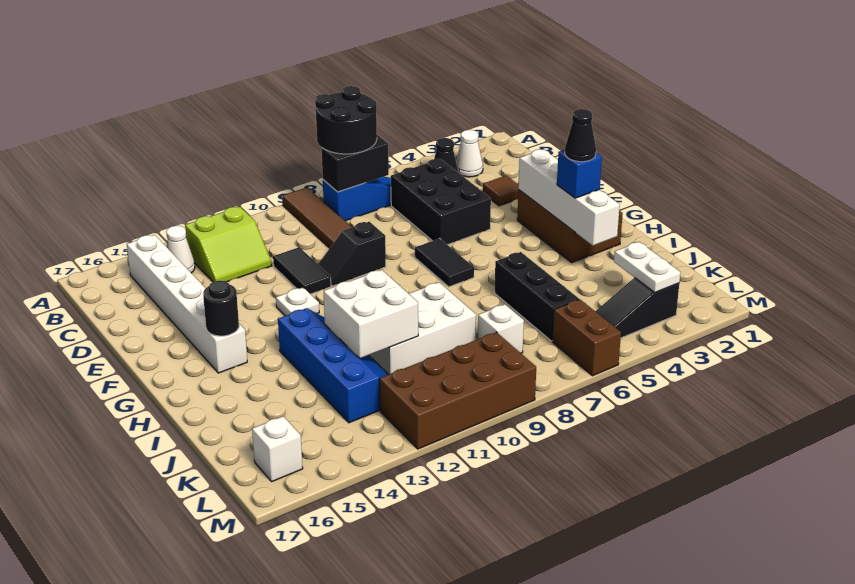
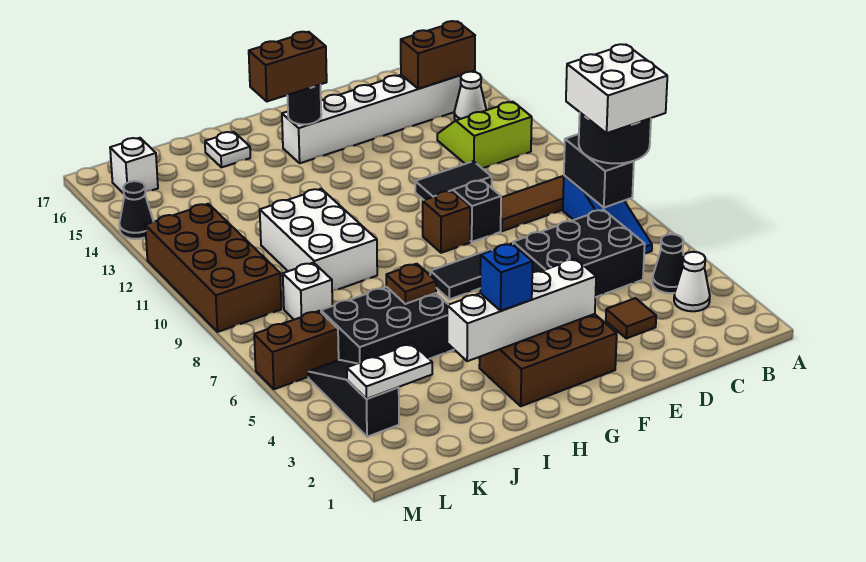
lime slope B12:C13 level 1 top B -> lime slope B12:C13 level 1 top 12
none -> brown brick B15:C15 level 2
none -> brown brick F9 level 1
white plate F12 level 1 -> white plate I16 level 1
none -> brown brick G15:H15 level 3
black cone H3 level 4 -> black cone M14 level 1
blue slope H12:K13 level 1 top 13 -> none
black brick I6:K6 level 1 -> black brick I5:K6 level 1
none -> brown plate I6 level 2
white brick I11:J12 level 2 -> white brick A7:B8 level 4

